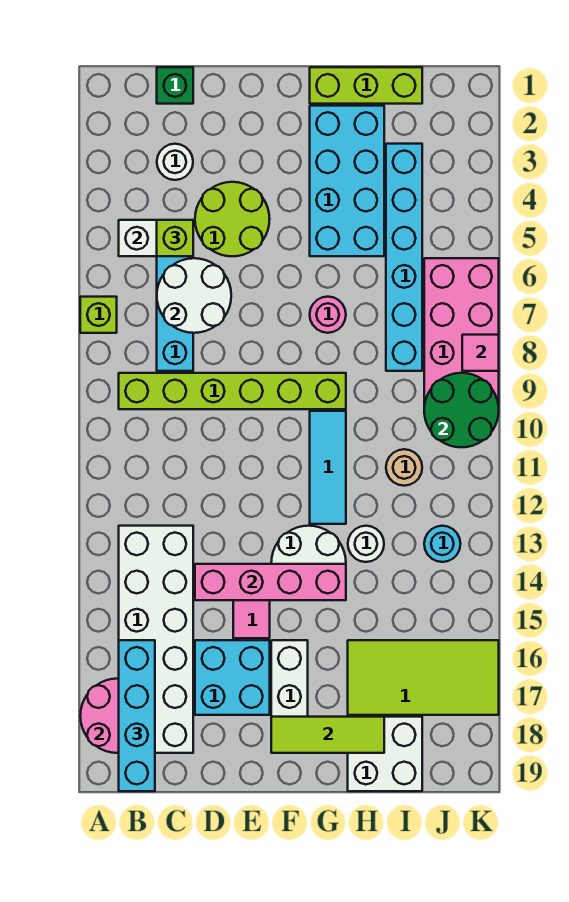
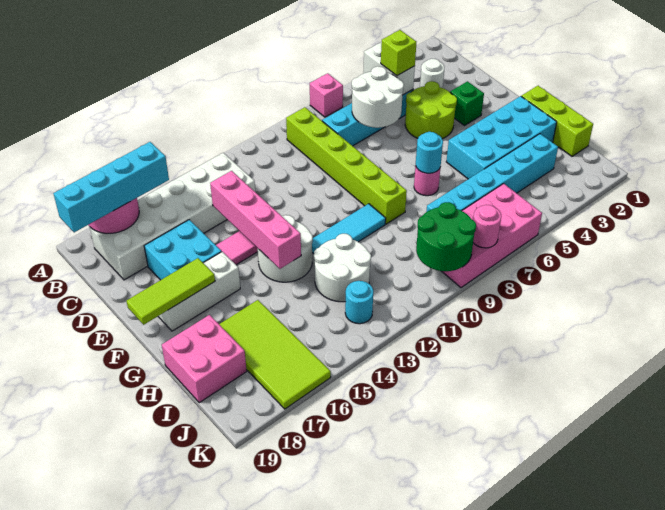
lime brick A7 level 1 -> pink brick A7 level 1
green brick C1 level 1 -> green brick E3 level 1
lime tile F18:H18 level 2 -> lime tile F17:F19 level 2
none -> cyan round brick G7 level 2
white round brick H13 level 1 -> white round brick H12:I13 level 1
white brick H18:I19 level 1 -> pink brick H18:I19 level 1
tan round brick I11 level 1 -> none
pink tile K8 level 2 -> pink round brick K8 level 2

